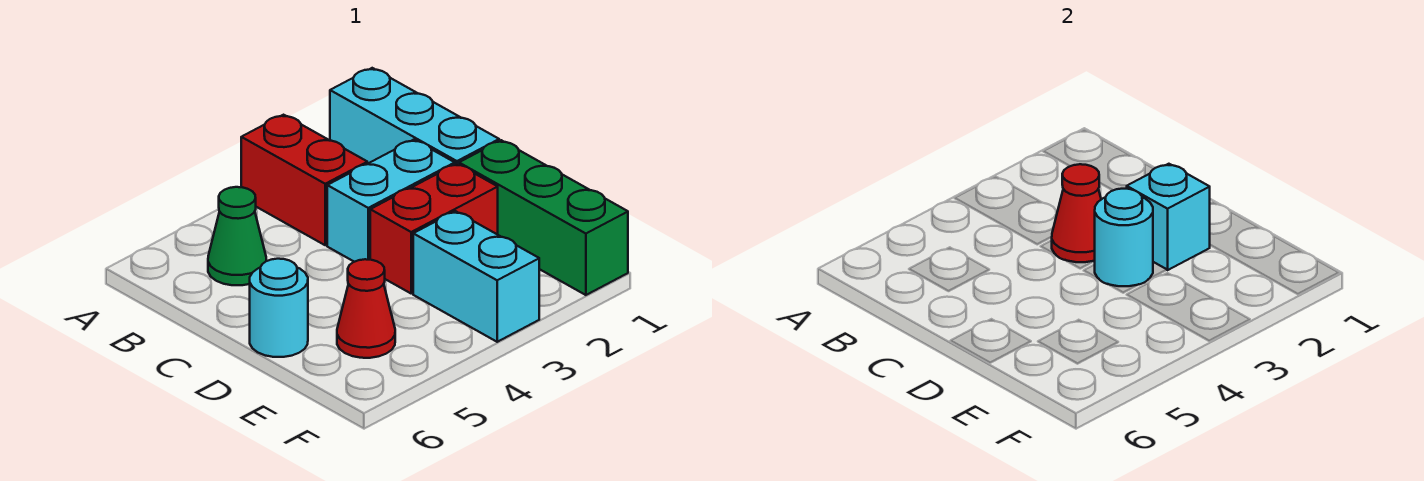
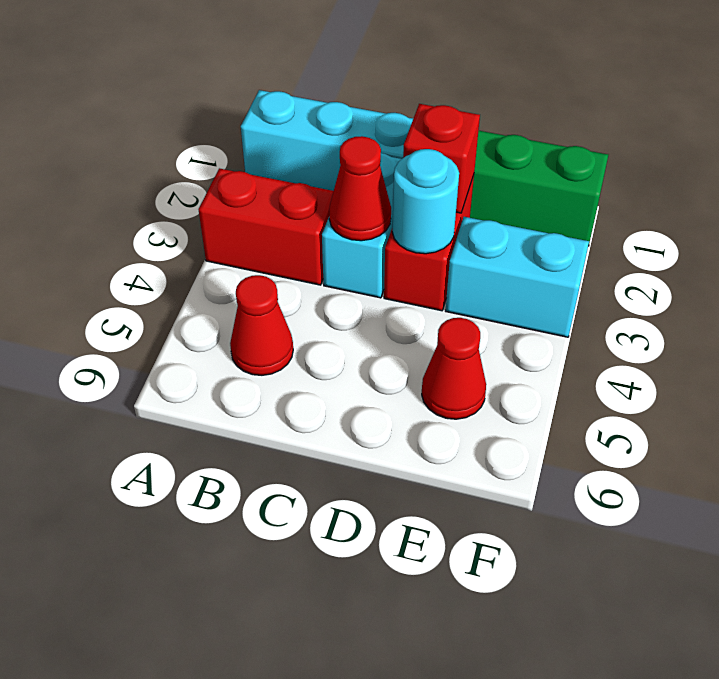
green cone B5 level 1 -> red cone B5 level 1
cyan brick D2 level 2 -> red brick D2 level 2
cyan round brick D6 level 1 -> none

